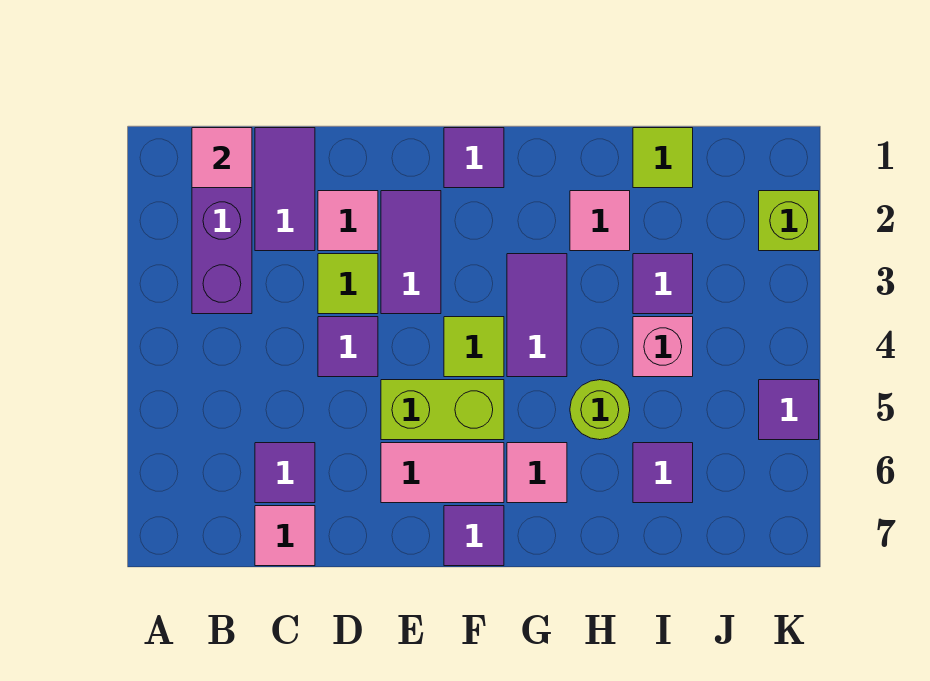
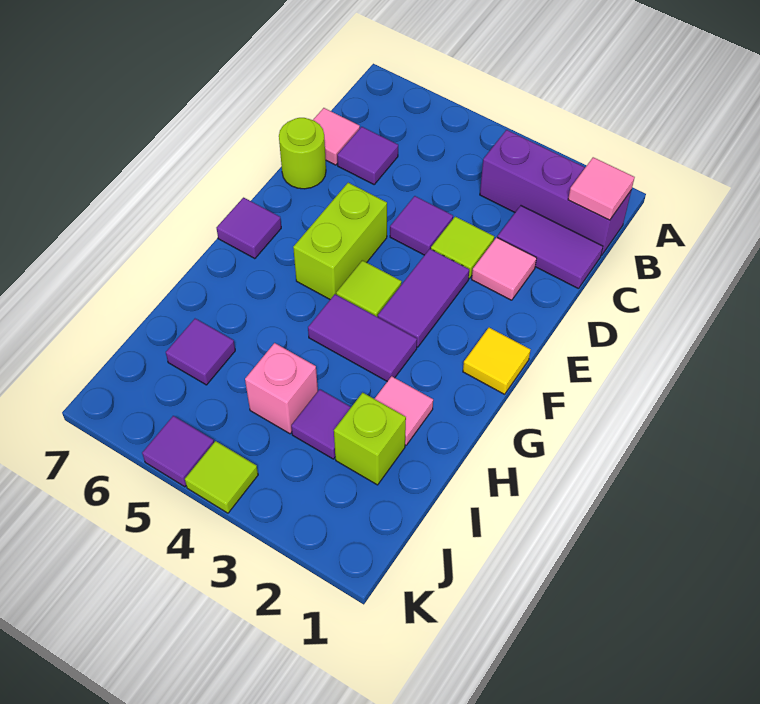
purple tile E2:E3 level 1 -> purple tile E3:F3 level 1
pink tile E6:F6 level 1 -> none
purple tile F1 level 1 -> yellow tile F1 level 1
pink tile G6 level 1 -> none
lime round brick H5 level 1 -> lime round brick D7 level 1
lime tile I1 level 1 -> lime tile K4 level 1
lime brick K2 level 1 -> lime brick I2 level 1

